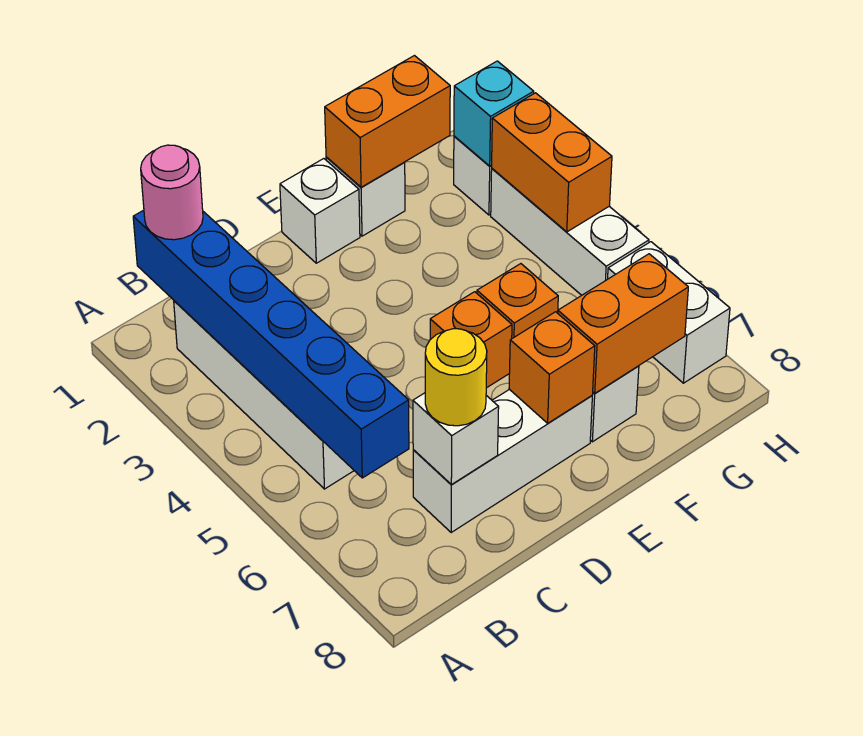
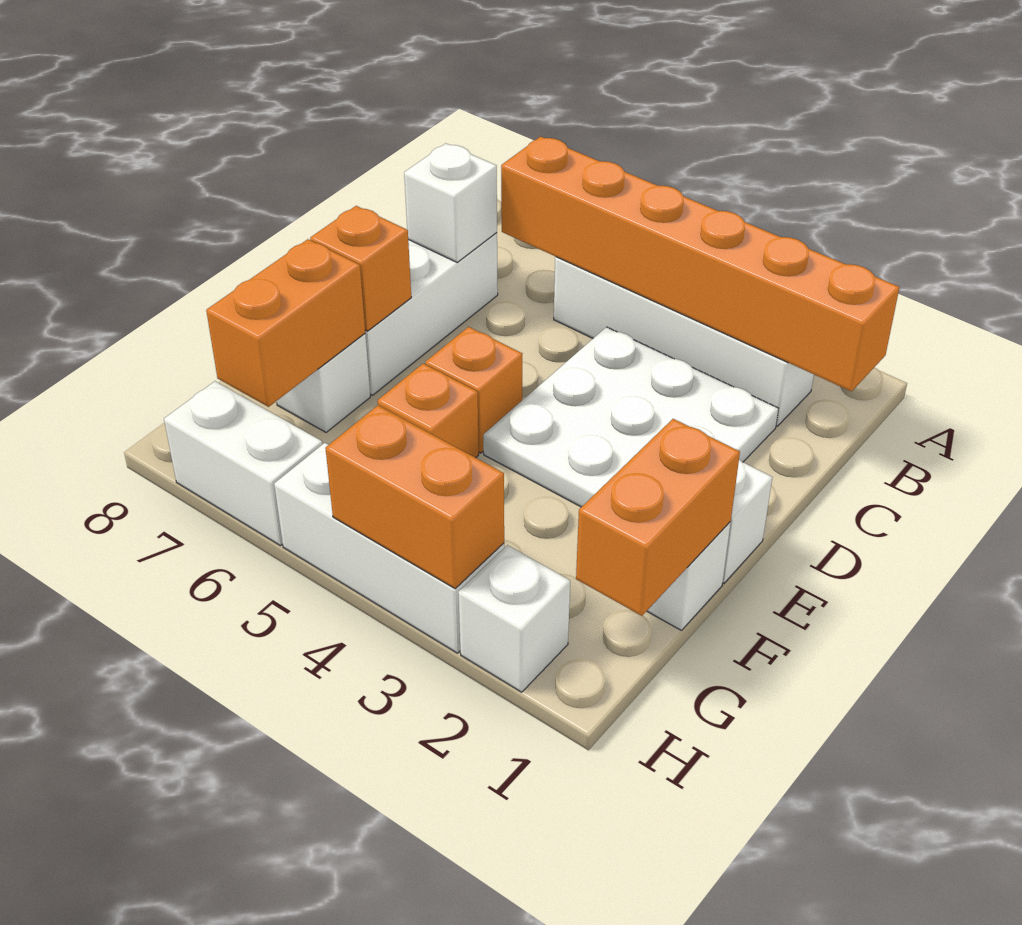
blue brick B1:B6 level 2 -> orange brick B1:B6 level 2
pink round brick B1 level 3 -> none
none -> white plate C2:E4 level 1
yellow round brick C7 level 3 -> none
cyan brick H2 level 2 -> none

